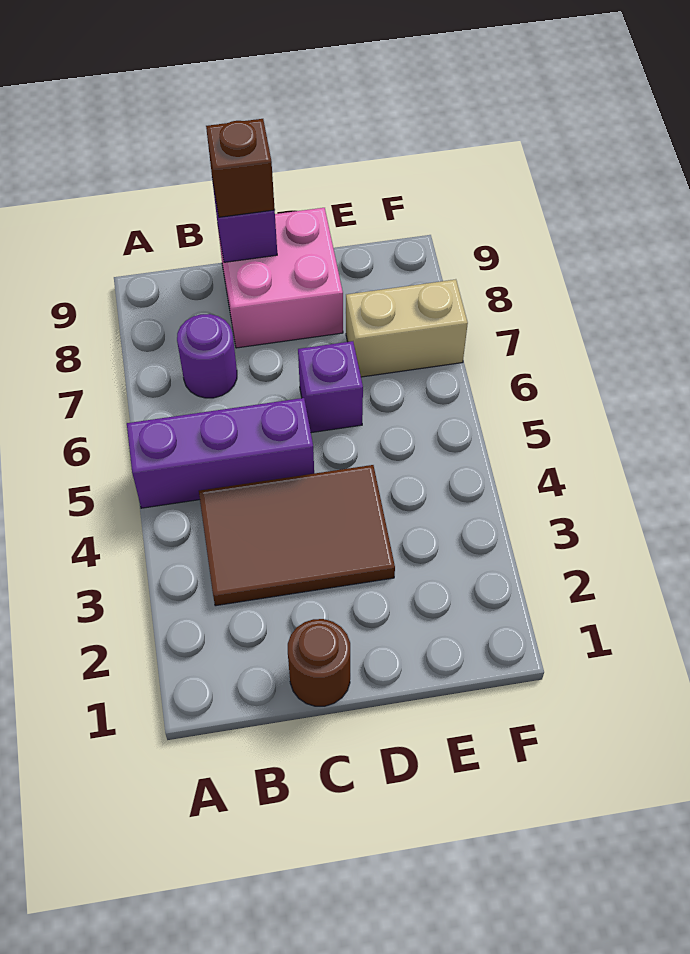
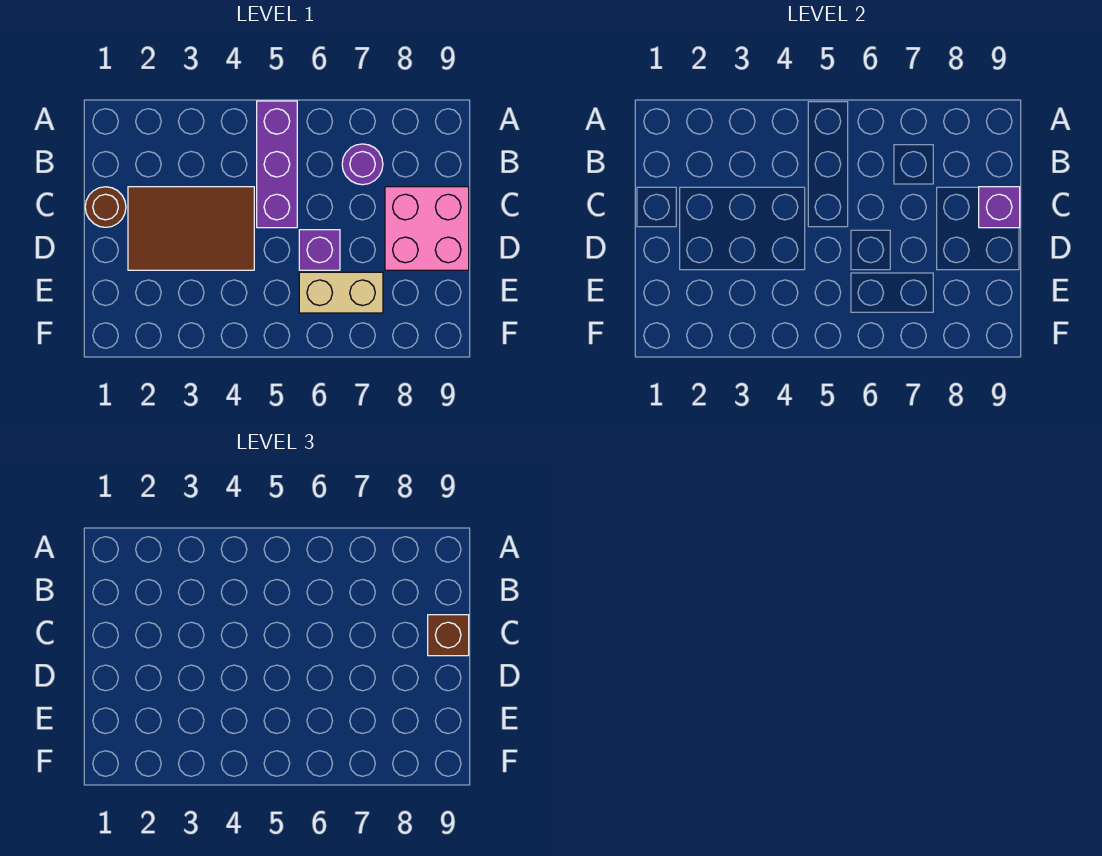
brown tile B3:D4 level 1 -> brown tile C2:D4 level 1
tan brick E7:F7 level 1 -> tan brick E6:E7 level 1

